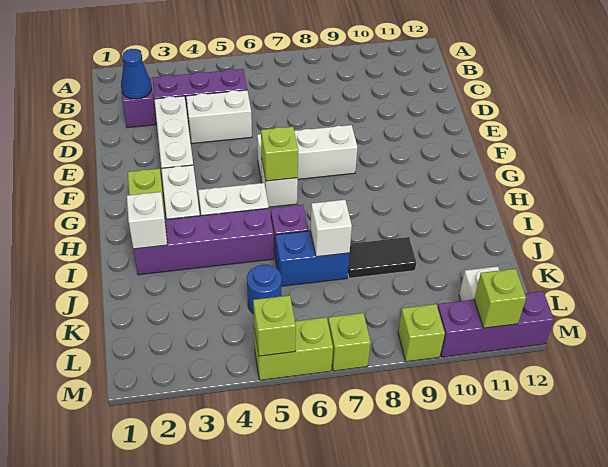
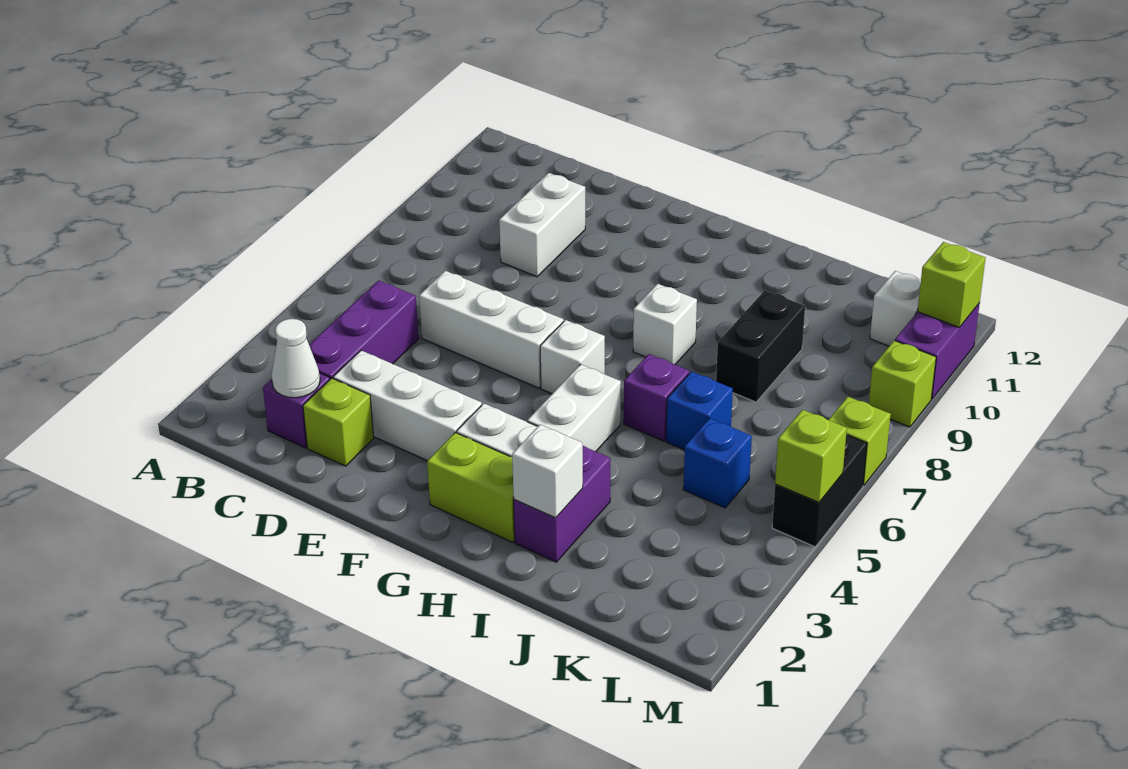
blue cone C2 level 2 -> white cone C2 level 2
white brick D4:D5 level 1 -> white brick D9:D10 level 1
white brick F6:F8 level 1 -> white brick D6:F6 level 1
lime brick G6 level 2 -> lime brick D2 level 1
purple brick I2:I5 level 1 -> purple brick I2:I3 level 1
blue brick J6:J7 level 1 -> blue brick J6 level 1
white brick J7 level 2 -> white brick H8 level 1
black tile J8:J9 level 1 -> black brick J8:J9 level 1
blue round brick K5 level 1 -> blue brick K5 level 1
lime brick M5:M6 level 1 -> black brick M5:M6 level 1
purple brick M10:M12 level 1 -> purple brick M10:M11 level 1

